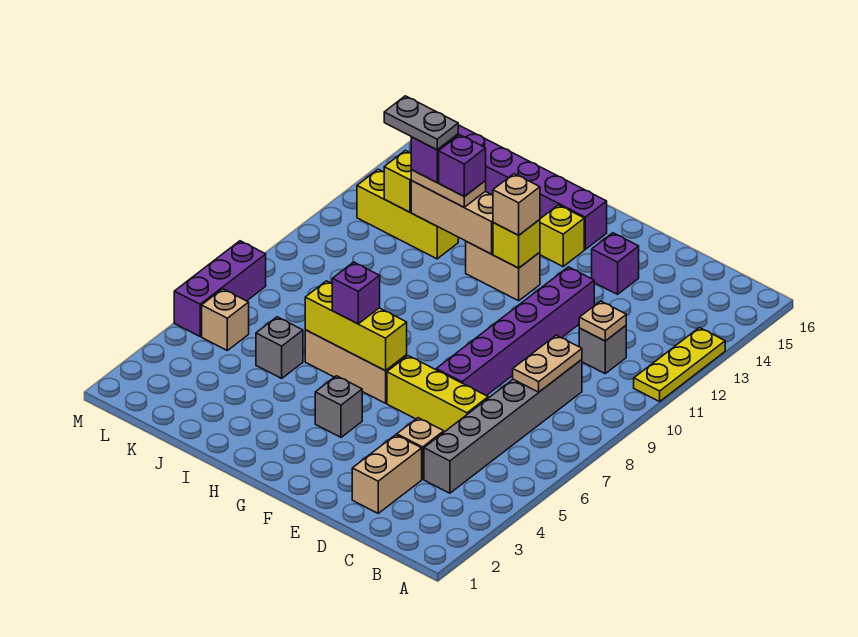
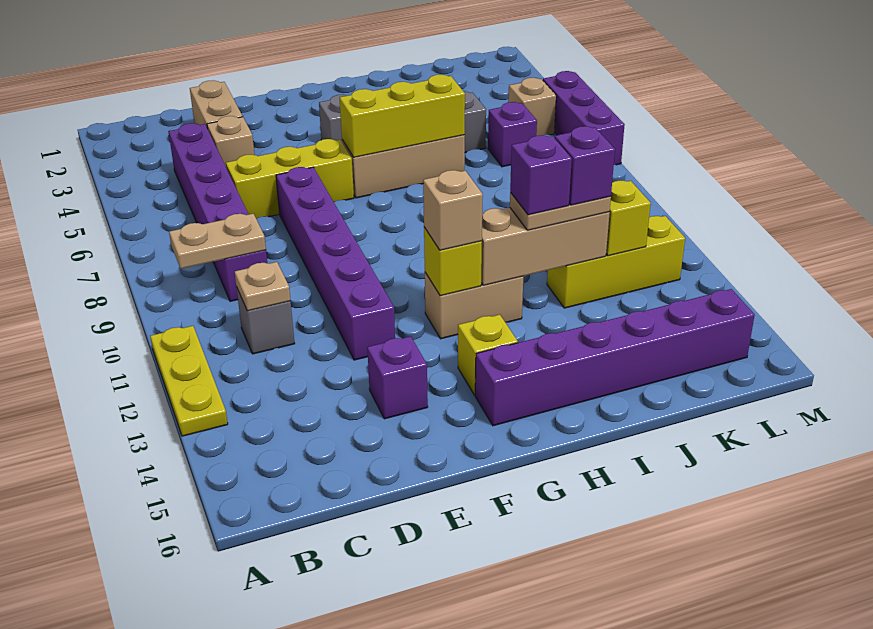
grey brick C4:C9 level 1 -> purple brick C4:C9 level 1
tan plate C8:C9 level 2 -> tan plate B9:C9 level 2
purple brick H6 level 3 -> purple brick K6 level 1
grey plate J12:K12 level 5 -> none

